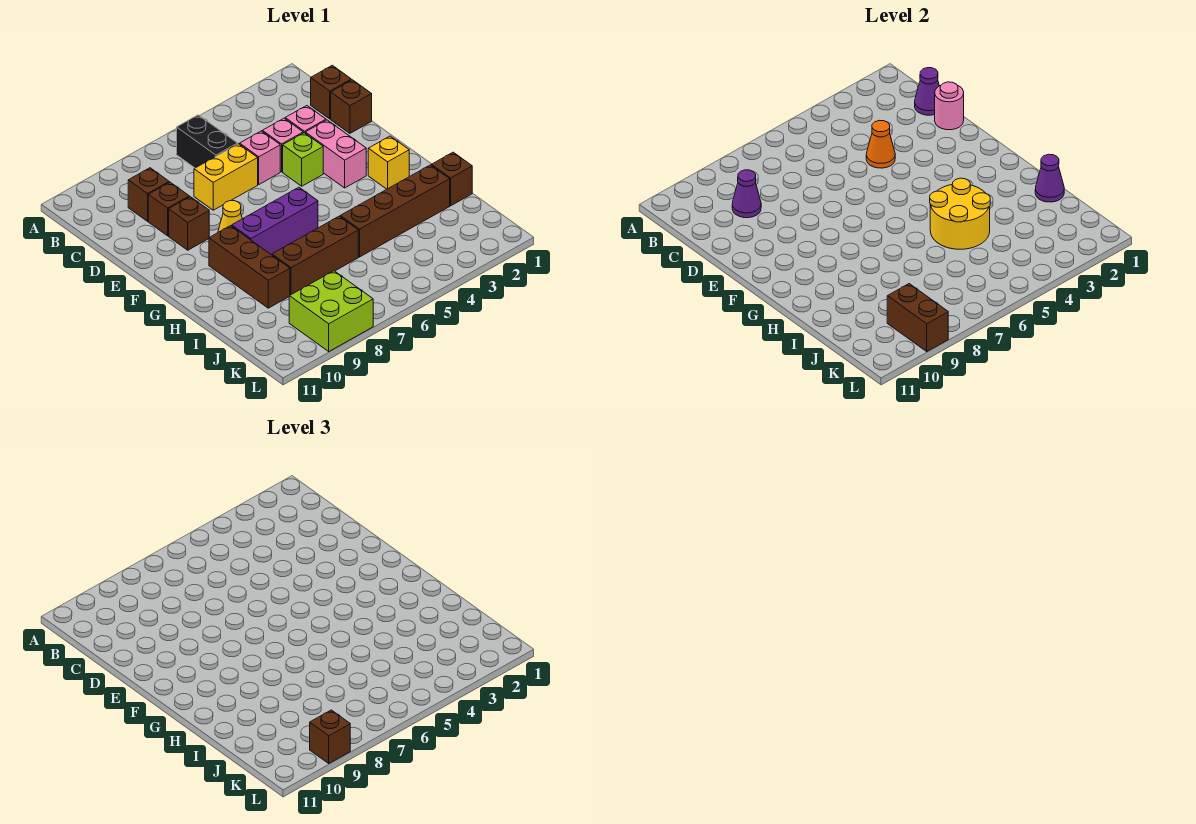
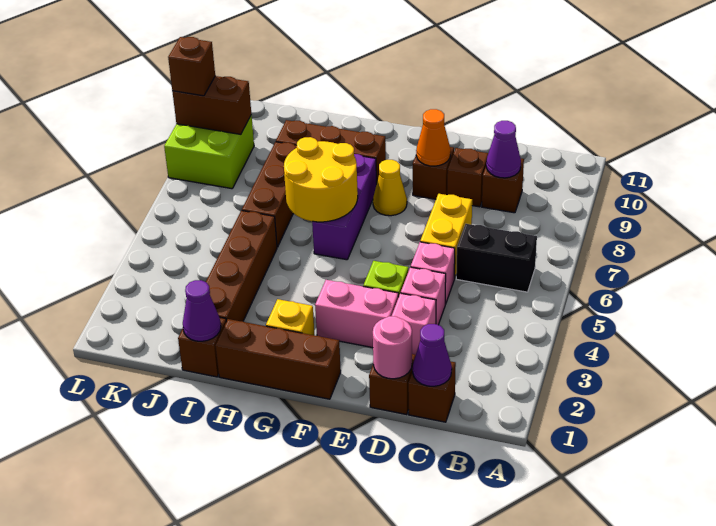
orange cone D4 level 2 -> orange cone E9 level 2
none -> brown brick F1:H1 level 1
yellow round brick H4:I5 level 2 -> yellow round brick G6:H7 level 2

